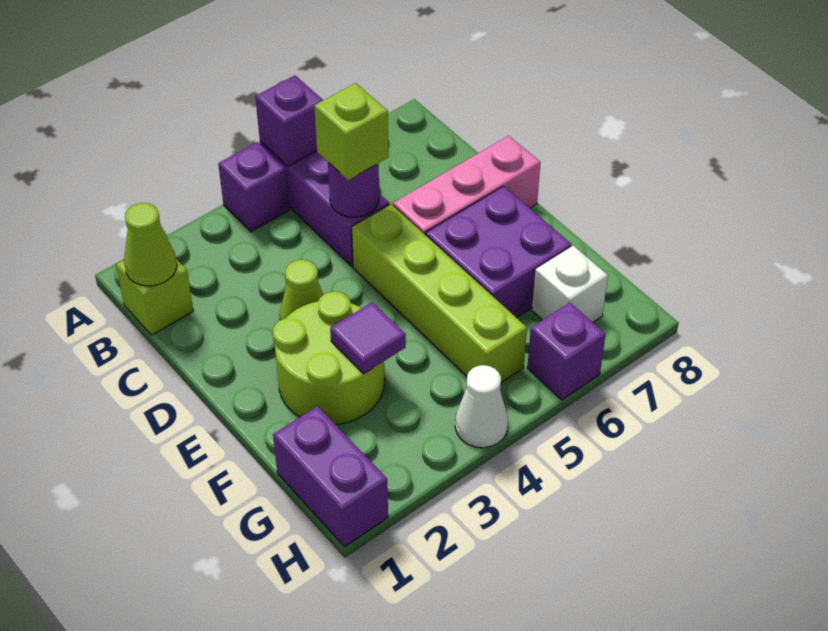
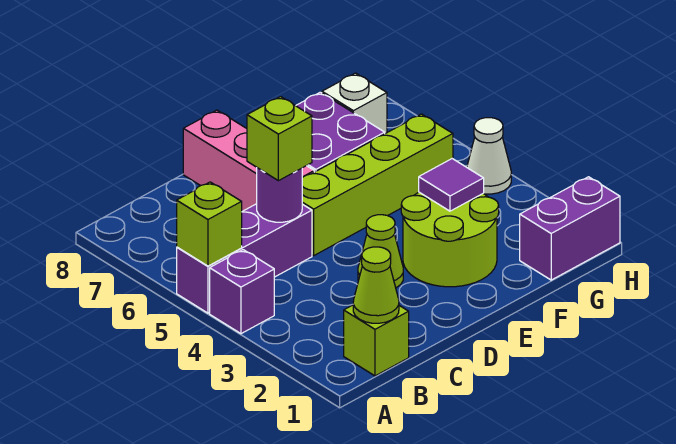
purple brick A5 level 2 -> lime brick A5 level 2
purple brick H6 level 1 -> none

